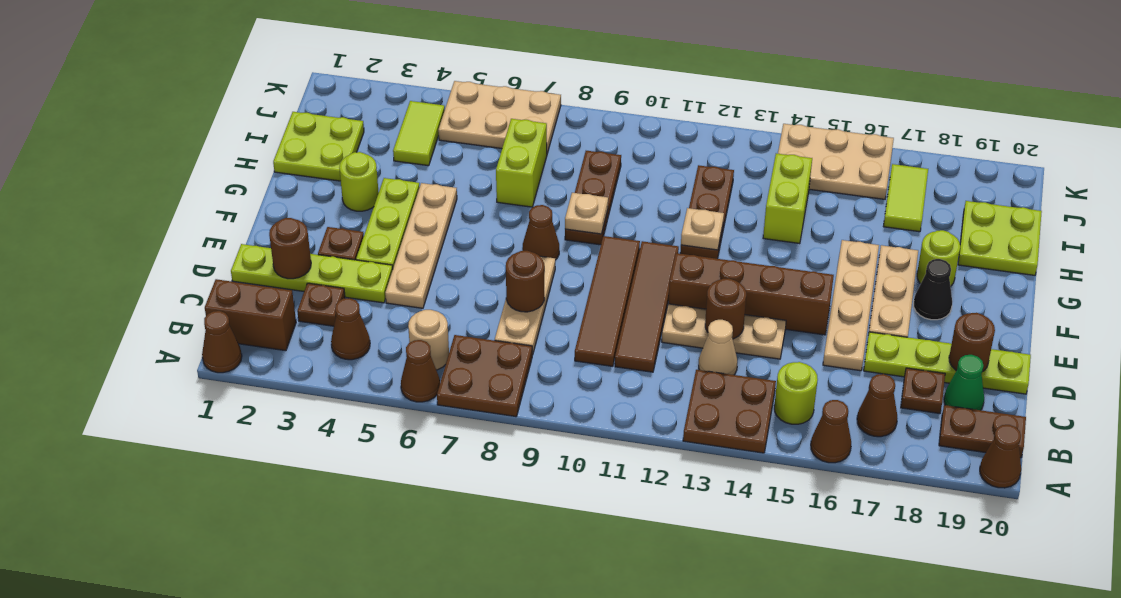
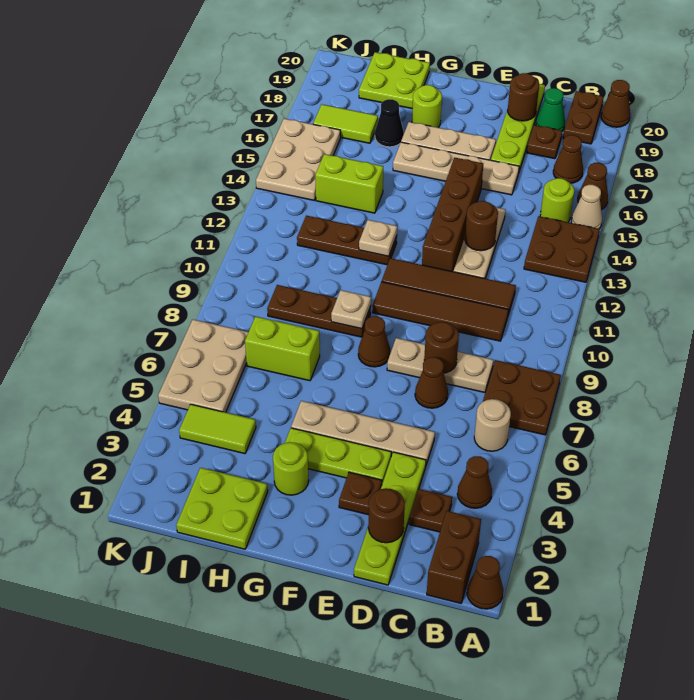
brown cone A6 level 1 -> brown cone D7 level 1
tan cone C13 level 1 -> tan cone A15 level 1
black cone F18 level 1 -> black cone H17 level 1

